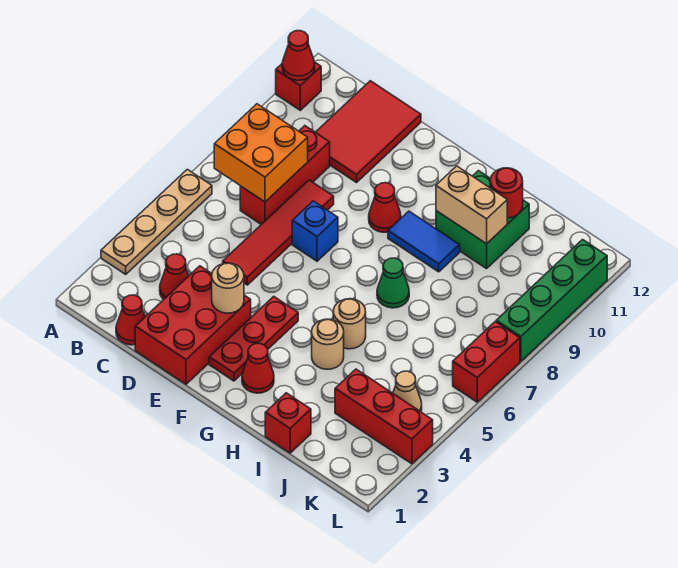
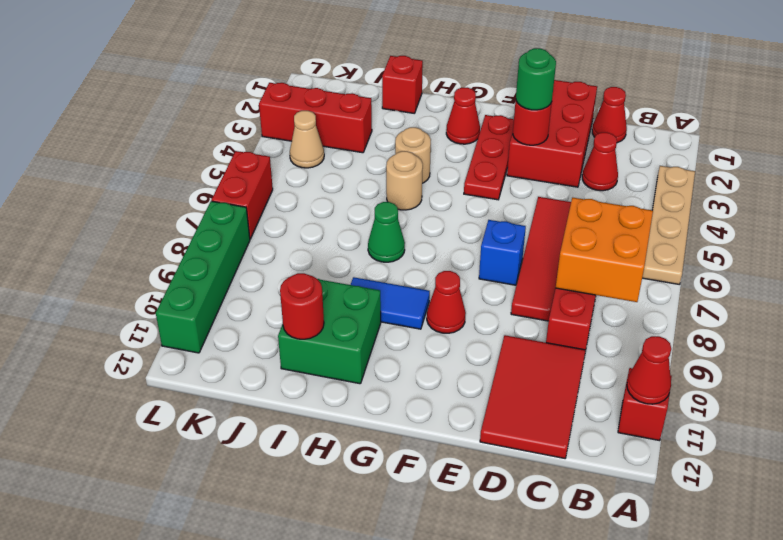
tan round brick E3 level 2 -> red round brick E3 level 2
none -> green round brick E3 level 3
tan brick H10:I10 level 2 -> none

